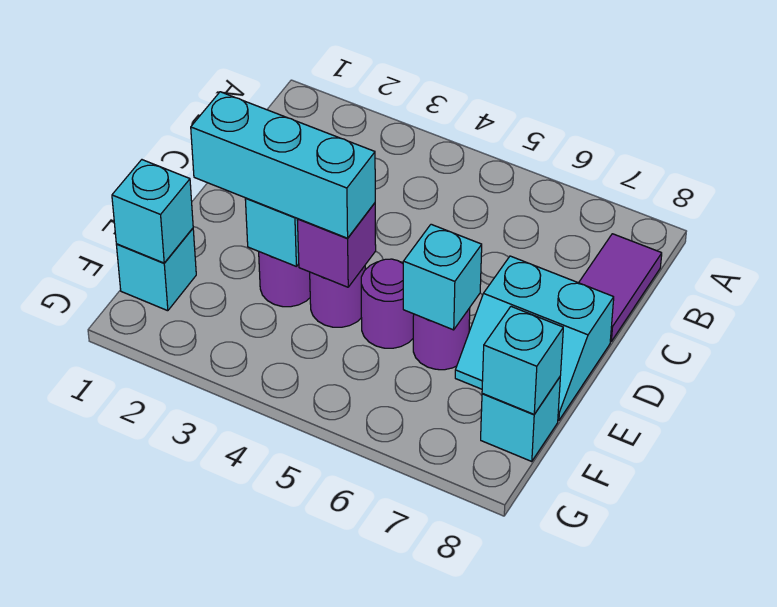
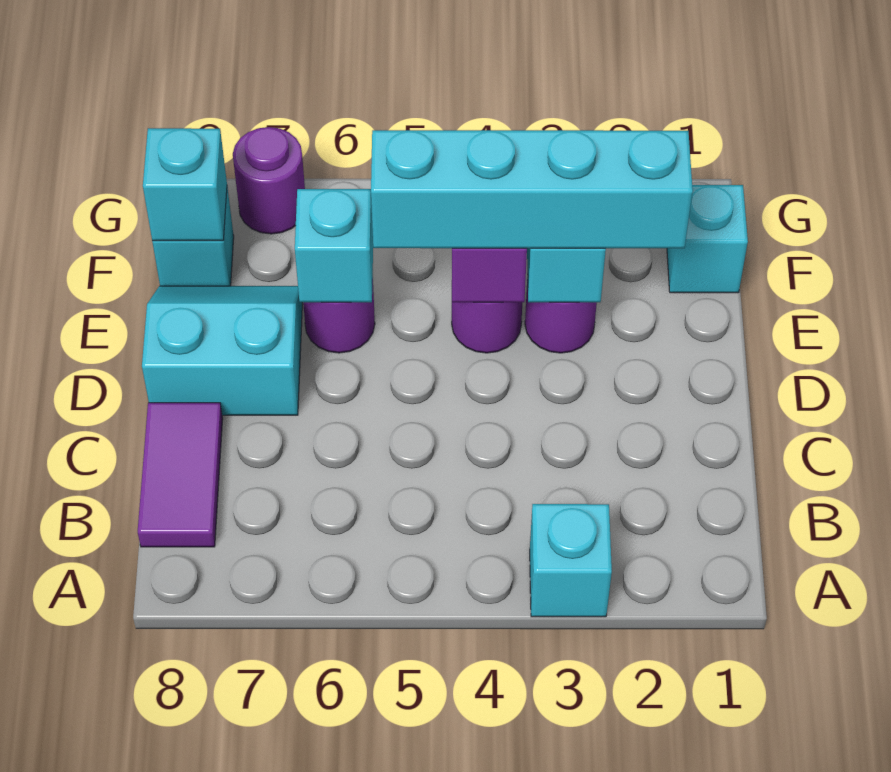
cyan brick E2:E4 level 3 -> cyan brick E2:E5 level 3
purple round brick E5 level 1 -> purple round brick G7 level 1
cyan brick F1 level 2 -> cyan brick A3 level 1

